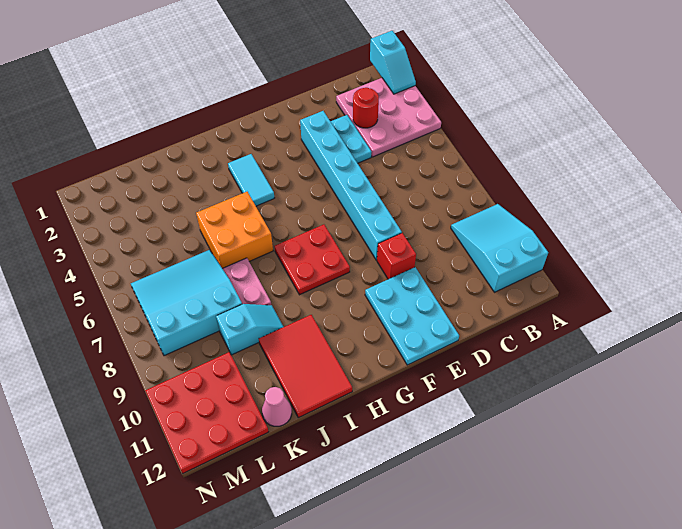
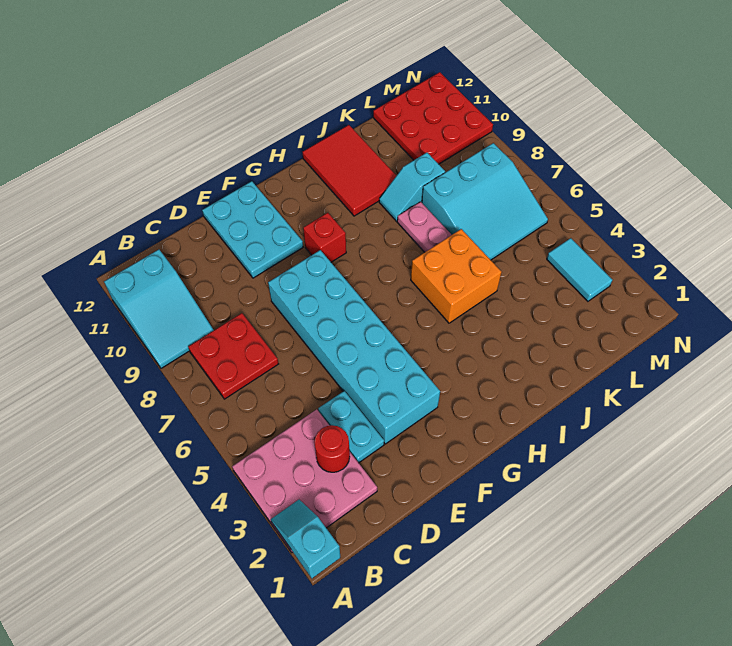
cyan brick E3:E8 level 1 -> cyan brick E3:F8 level 1
red brick E9 level 1 -> red brick G9 level 1
red plate G7:H8 level 1 -> red plate B7:C8 level 1
cyan tile H3:H4 level 1 -> cyan tile M3:M4 level 1
pink cone K12 level 1 -> none

